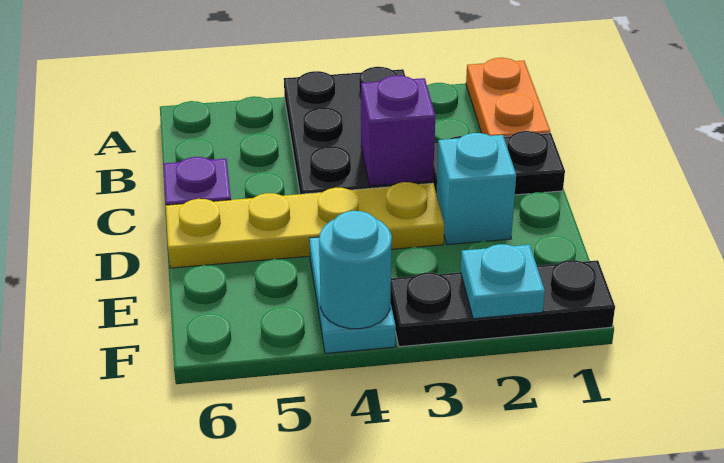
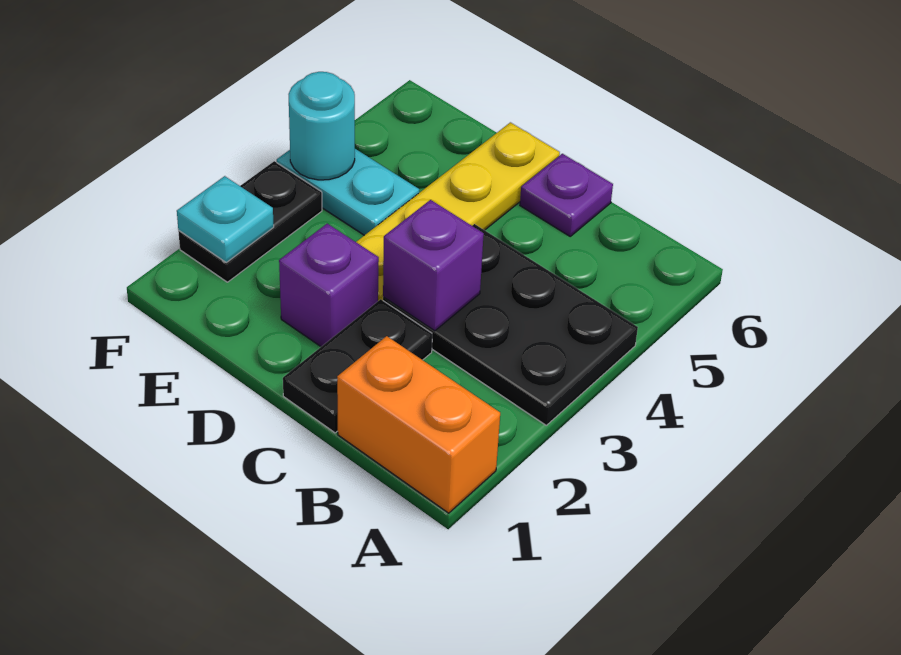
orange plate A1:B1 level 1 -> orange brick A1:B1 level 1
cyan brick D2 level 1 -> purple brick D2 level 1
black plate F1:F3 level 1 -> black plate F2:F3 level 1

